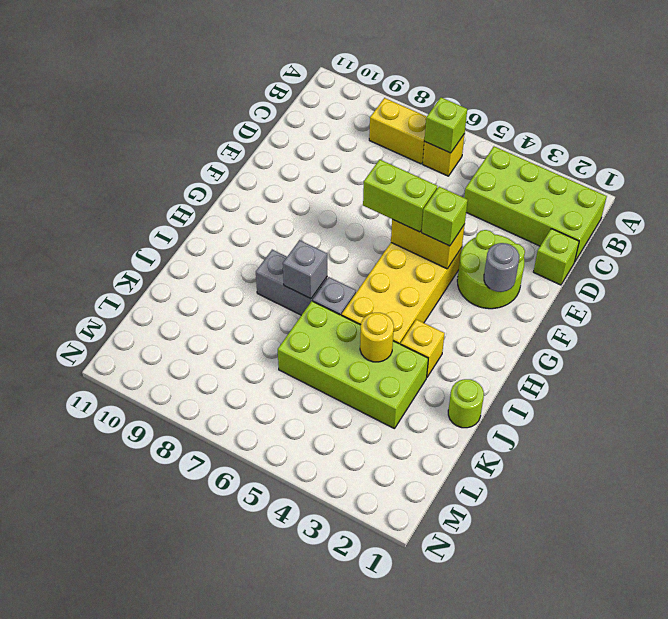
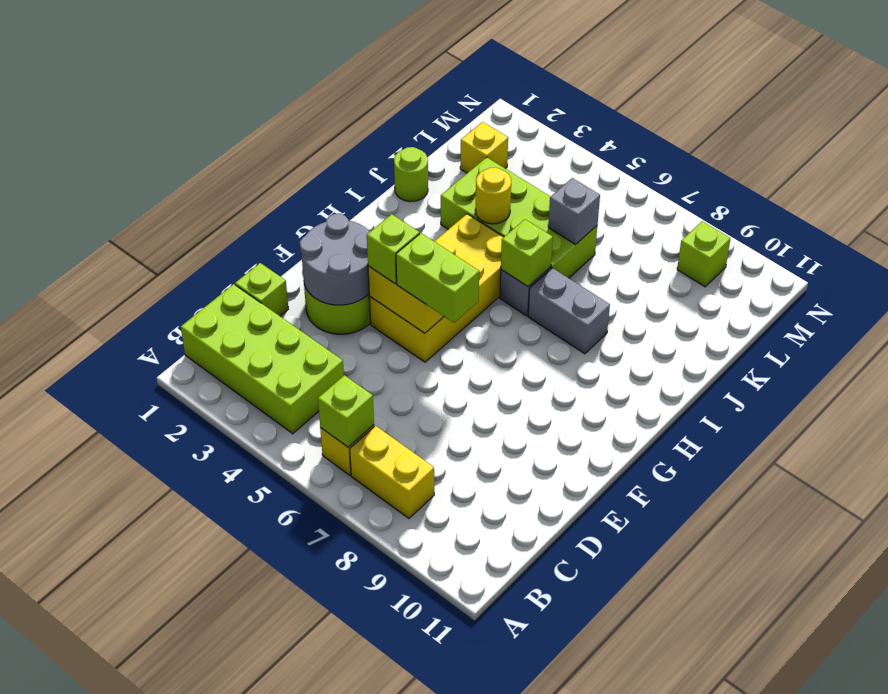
grey round brick F2 level 2 -> grey round brick E2:F3 level 2
yellow brick I3 level 1 -> yellow brick L2 level 1
none -> lime brick I6 level 2
grey brick I7 level 2 -> grey brick K6 level 2
none -> lime brick M9 level 1

